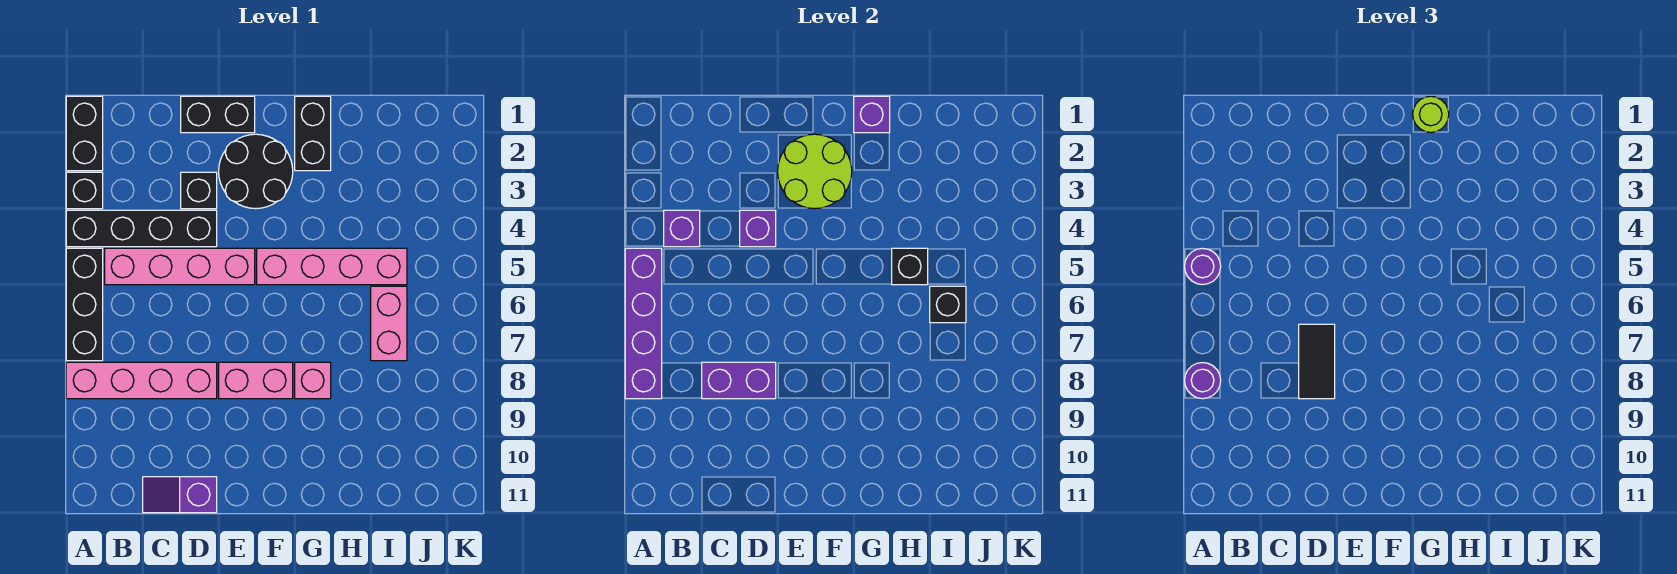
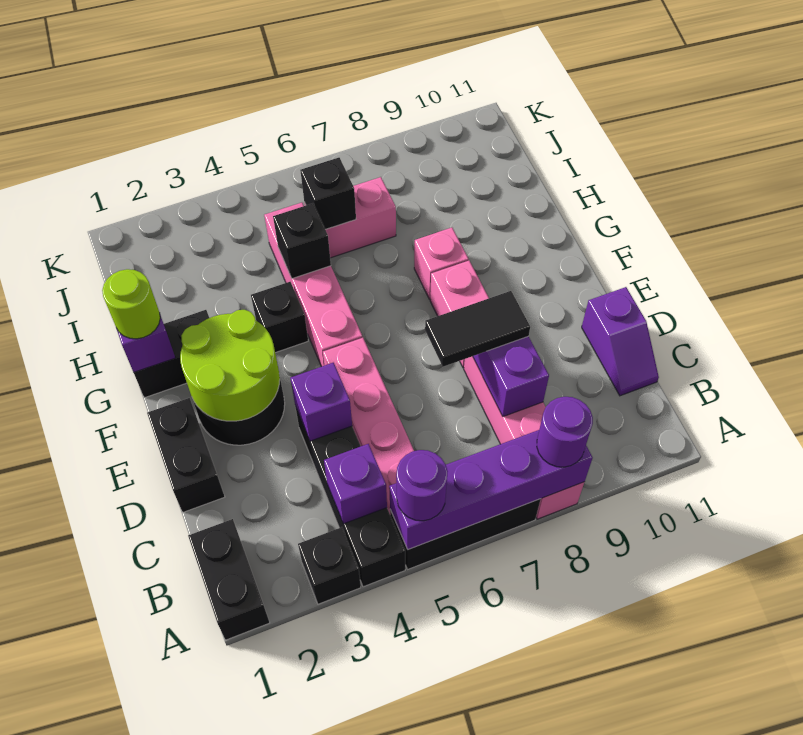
black brick A1:A2 level 1 -> black brick A1:B1 level 1
black brick D3 level 1 -> black brick G4 level 1

